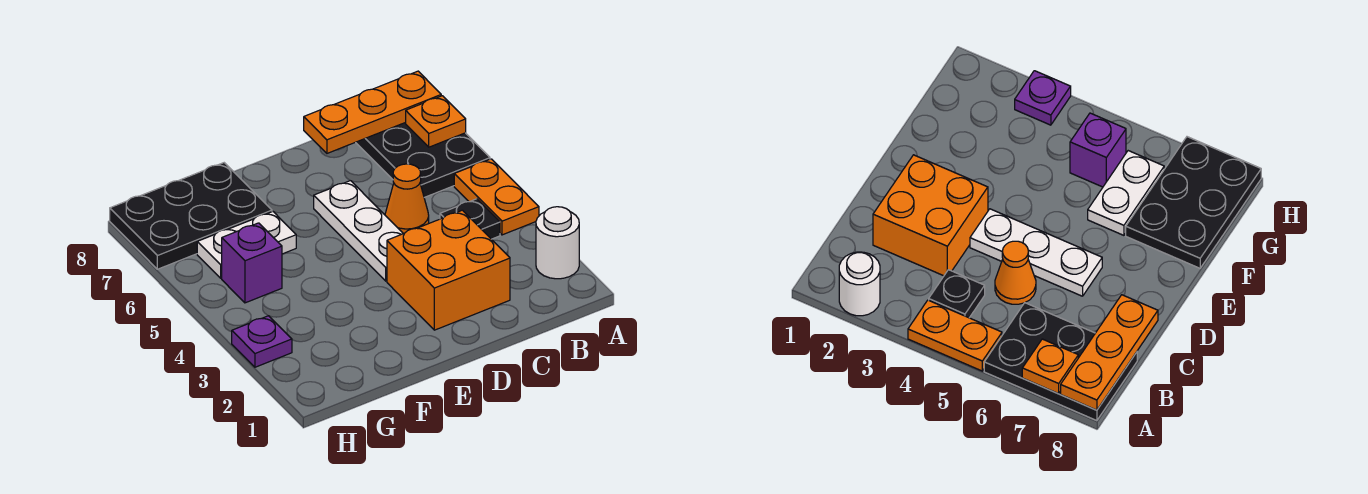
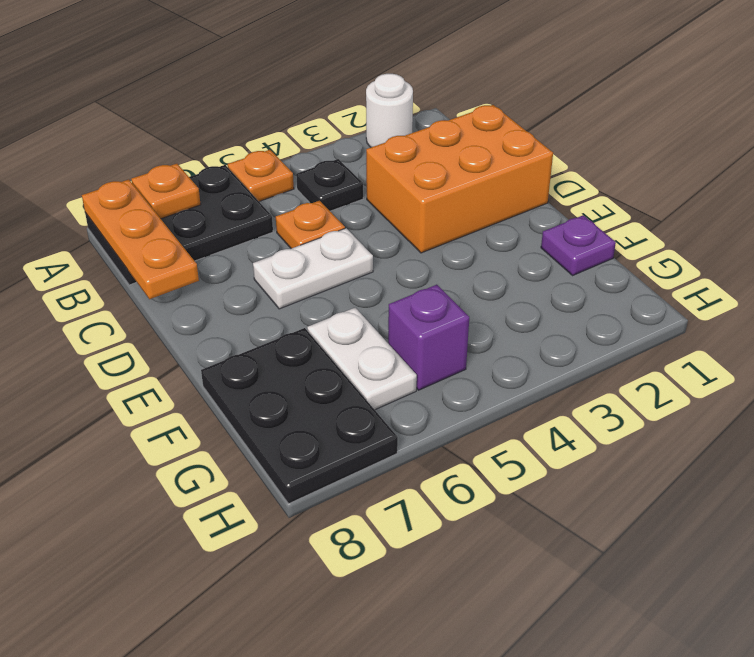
orange plate A4:A5 level 1 -> orange plate A5 level 1
orange brick C2:D3 level 1 -> orange brick C1:D3 level 1
orange cone C5 level 1 -> orange plate C5 level 1
white plate D4:D6 level 1 -> white plate D5:D6 level 1
purple plate H3 level 1 -> purple plate F1 level 1

